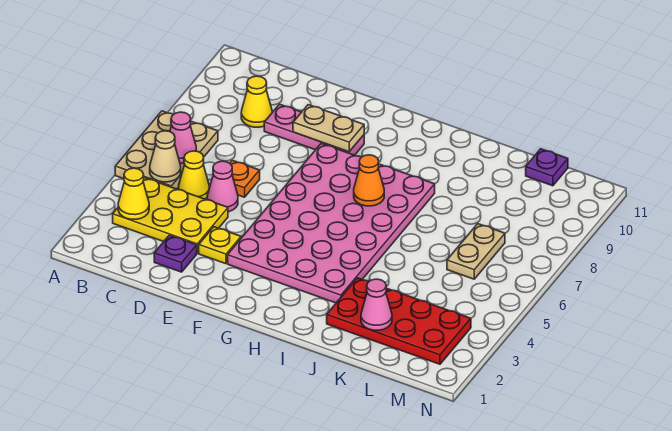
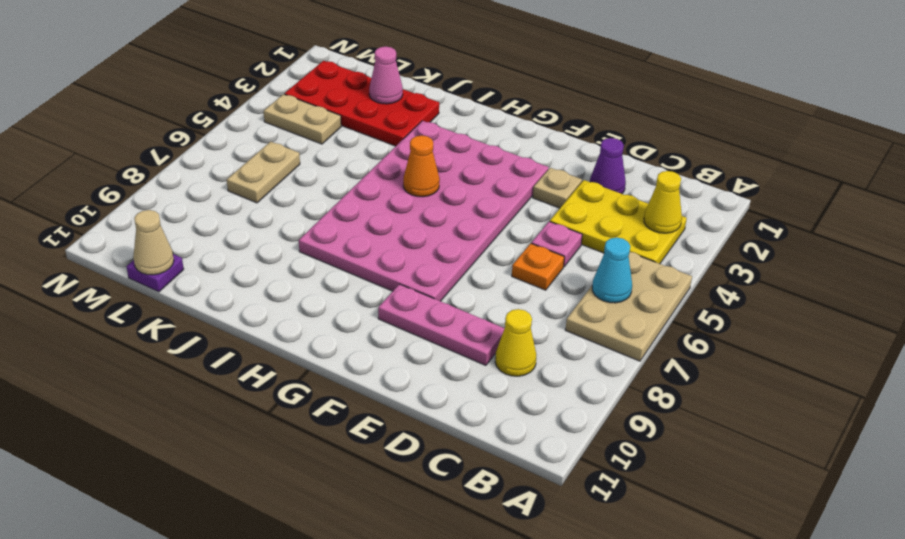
tan cone B5 level 2 -> tan cone L11 level 2
pink cone B6 level 2 -> cyan cone B6 level 2
yellow cone C5 level 1 -> none
purple plate D2 level 1 -> purple cone D2 level 1
pink cone D5 level 1 -> pink plate D5 level 1
yellow plate E3 level 1 -> tan plate E3 level 1
tan plate E9:F9 level 2 -> tan plate L4:M4 level 1
orange cone H7 level 2 -> orange cone H5 level 2

